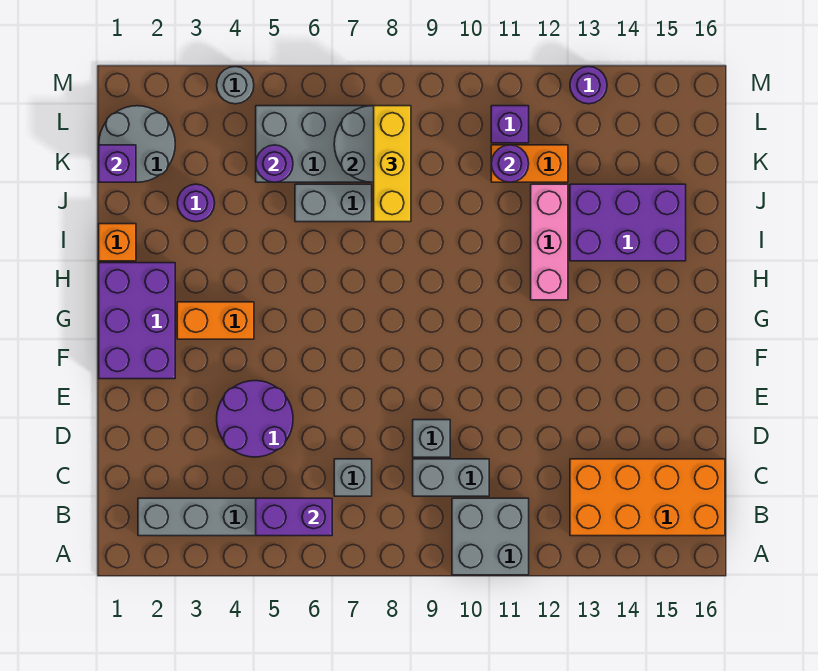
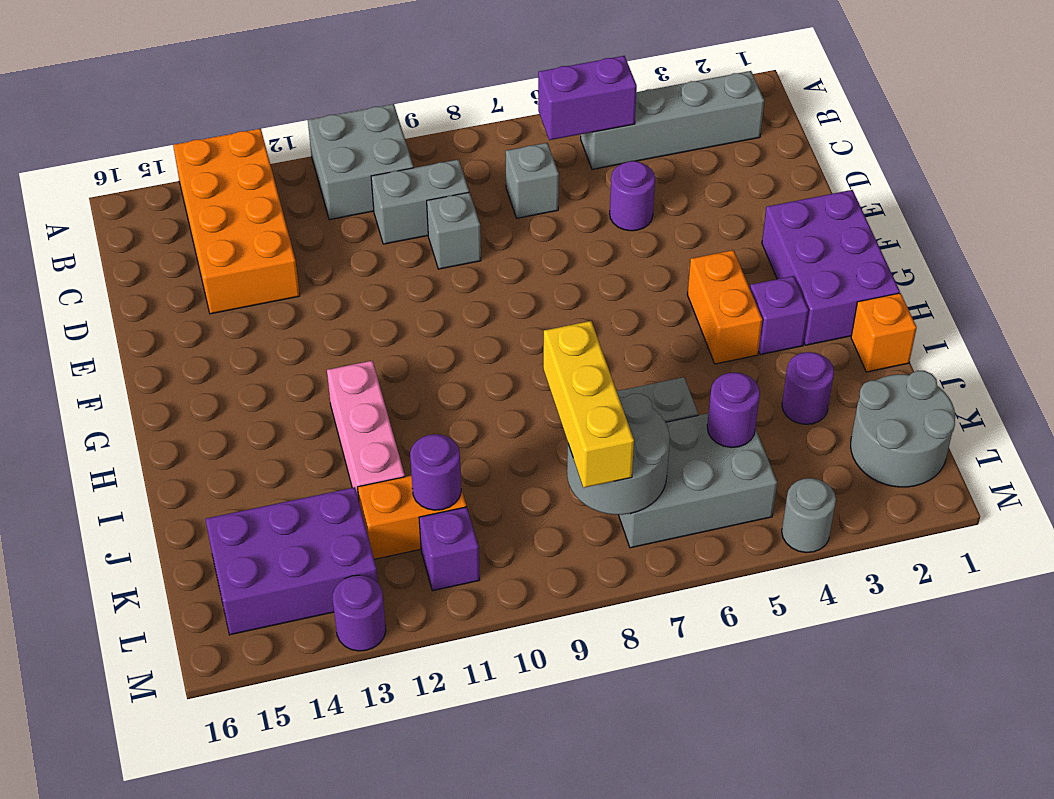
orange brick B13:C16 level 1 -> orange brick A13:D14 level 1
purple round brick D4:E5 level 1 -> purple round brick D5 level 1
orange brick G3:G4 level 1 -> orange brick G4:H4 level 1
purple brick I13:J15 level 1 -> purple brick K13:L15 level 1
purple brick K1 level 2 -> purple brick H3 level 1

